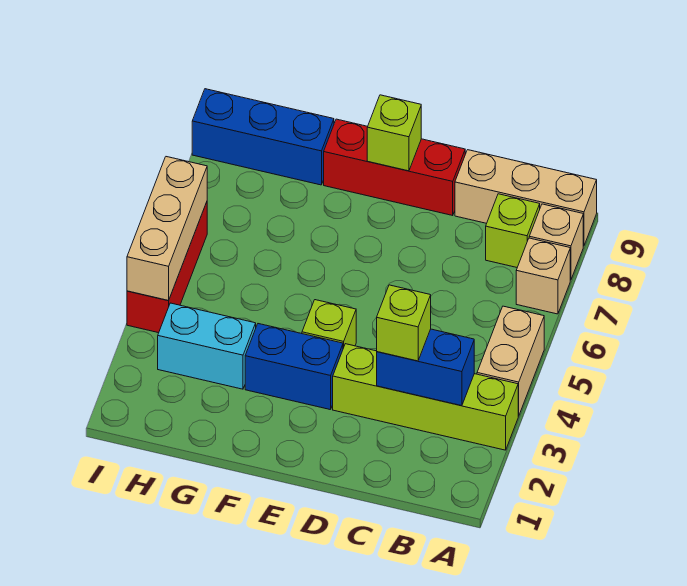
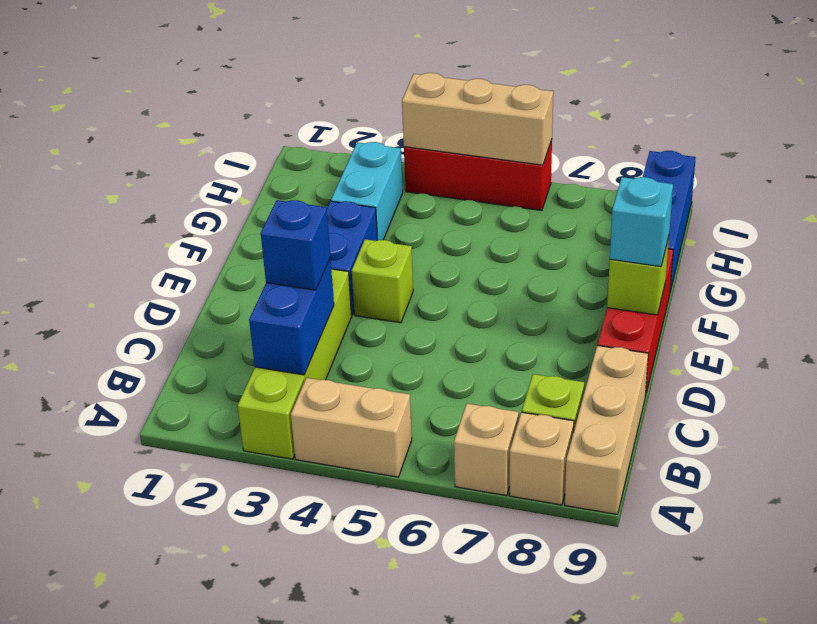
lime brick C3 level 3 -> blue brick C3 level 3
none -> cyan brick E9 level 3

